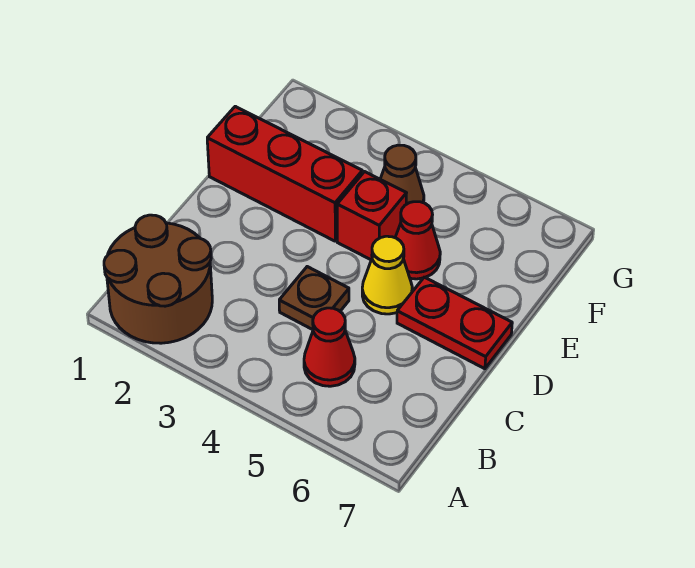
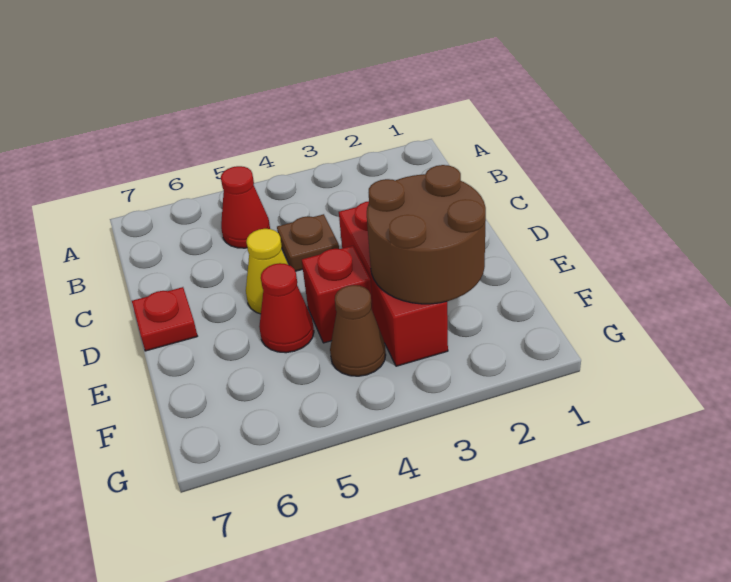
brown round brick A1:B2 level 1 -> brown round brick E2:F3 level 2
red plate D6:D7 level 1 -> red plate D7 level 1
red brick E1:E3 level 1 -> red brick D3:F3 level 1

